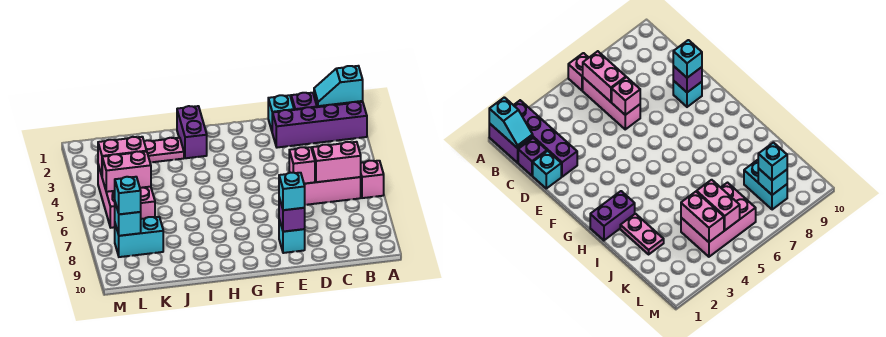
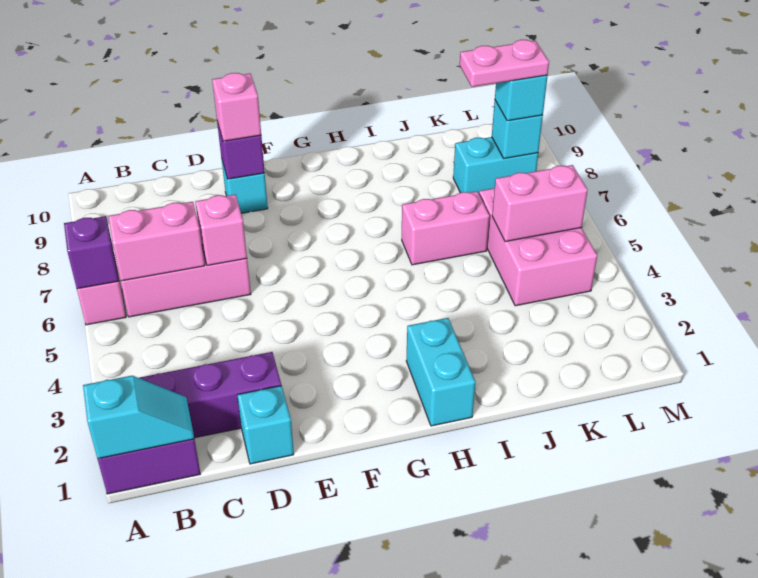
purple brick C1 level 1 -> purple brick A6 level 2
cyan brick E9 level 3 -> pink brick E9 level 3
purple brick H1:H2 level 1 -> cyan brick H1:H2 level 1
pink plate I2:J2 level 1 -> pink plate K8:L8 level 4
pink brick K4:L4 level 2 -> pink brick I6:J6 level 1

